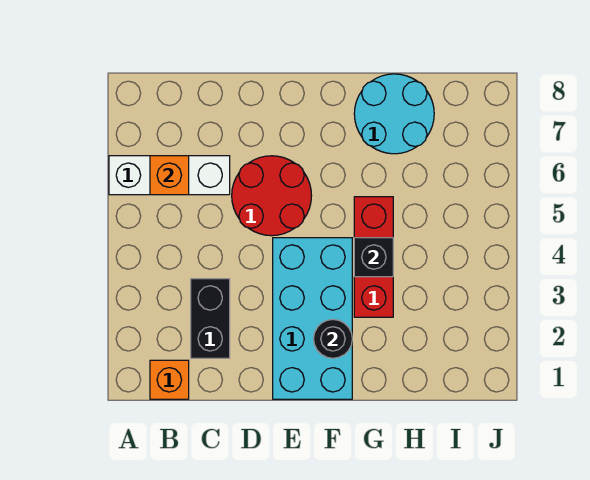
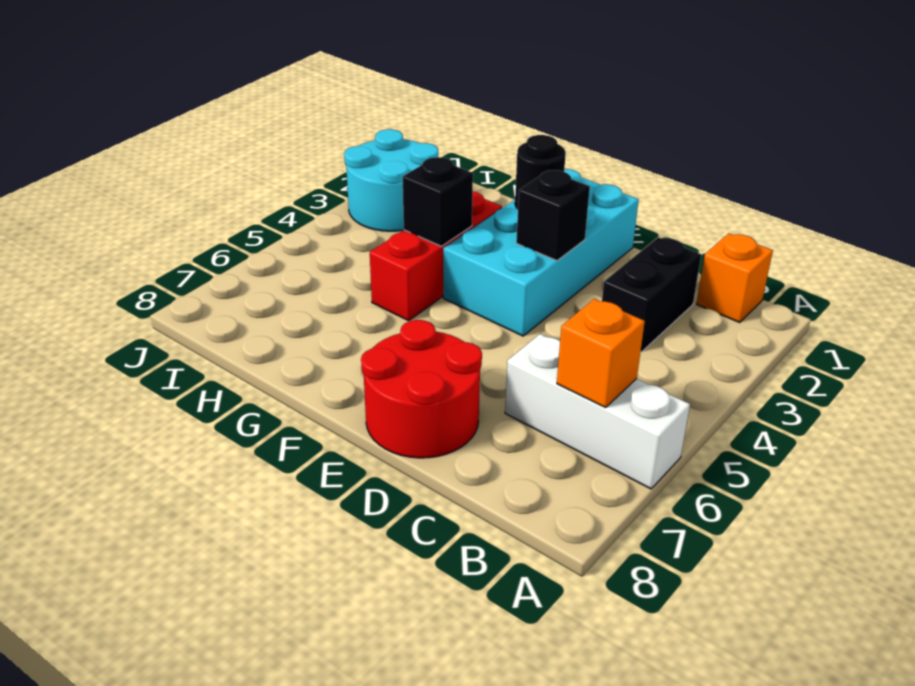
red round brick D5:E6 level 1 -> red round brick D7:E8 level 1
none -> black brick E3 level 2
cyan round brick G7:H8 level 1 -> cyan round brick I2:J3 level 1

